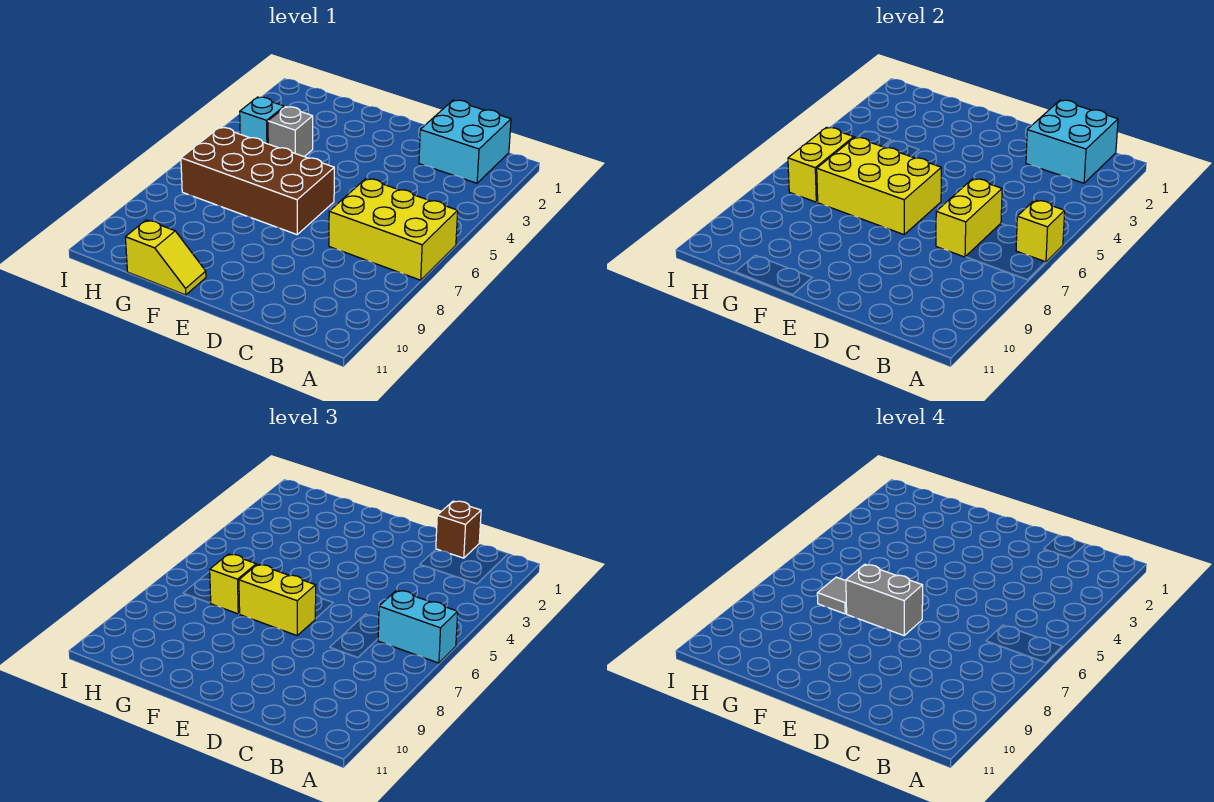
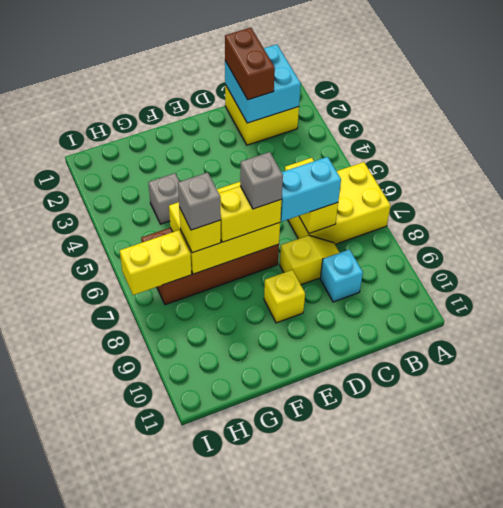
yellow brick A6 level 2 -> yellow brick E9 level 1
cyan brick A6:B6 level 3 -> cyan brick C7:D7 level 3
cyan brick B1:C2 level 1 -> yellow brick B1:C2 level 1
brown brick C1 level 3 -> brown brick C1:C2 level 3
grey brick E7:F7 level 4 -> grey brick E7 level 4
yellow slope F11:G11 level 1 top G -> yellow slope C8:D8 level 1 top D
grey tile G7 level 4 -> grey brick G7 level 4
cyan brick H4 level 1 -> cyan brick C9 level 1
yellow brick H6:H7 level 2 -> yellow brick H7:I7 level 2

